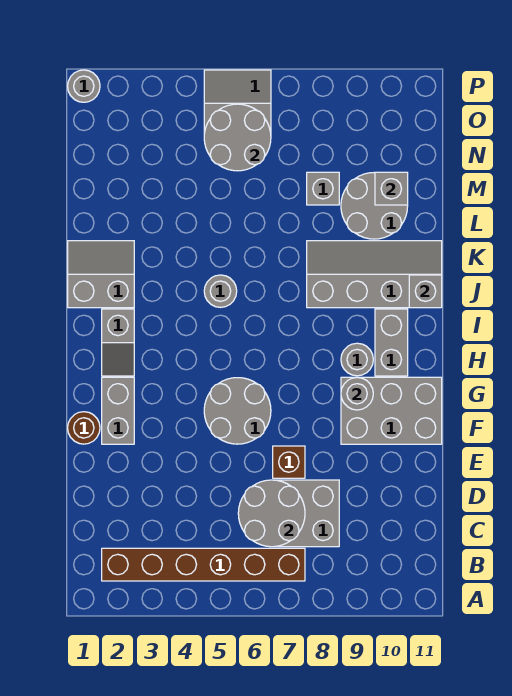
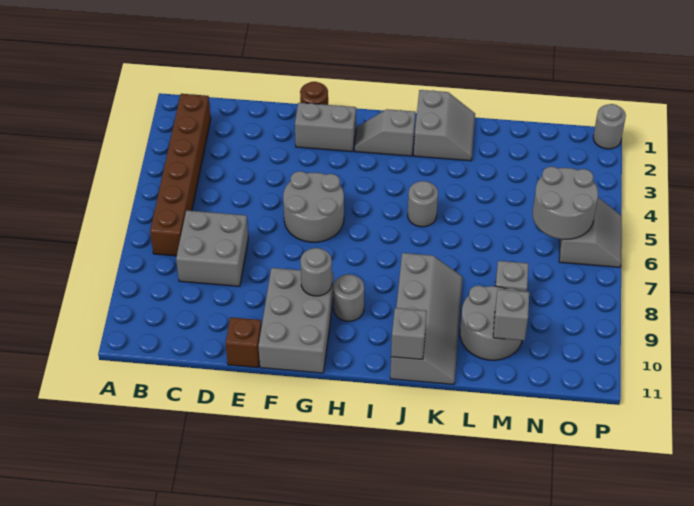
grey round brick C6:D7 level 2 -> none
brown brick E7 level 1 -> brown brick E11 level 1
grey brick H10:I10 level 1 -> none

